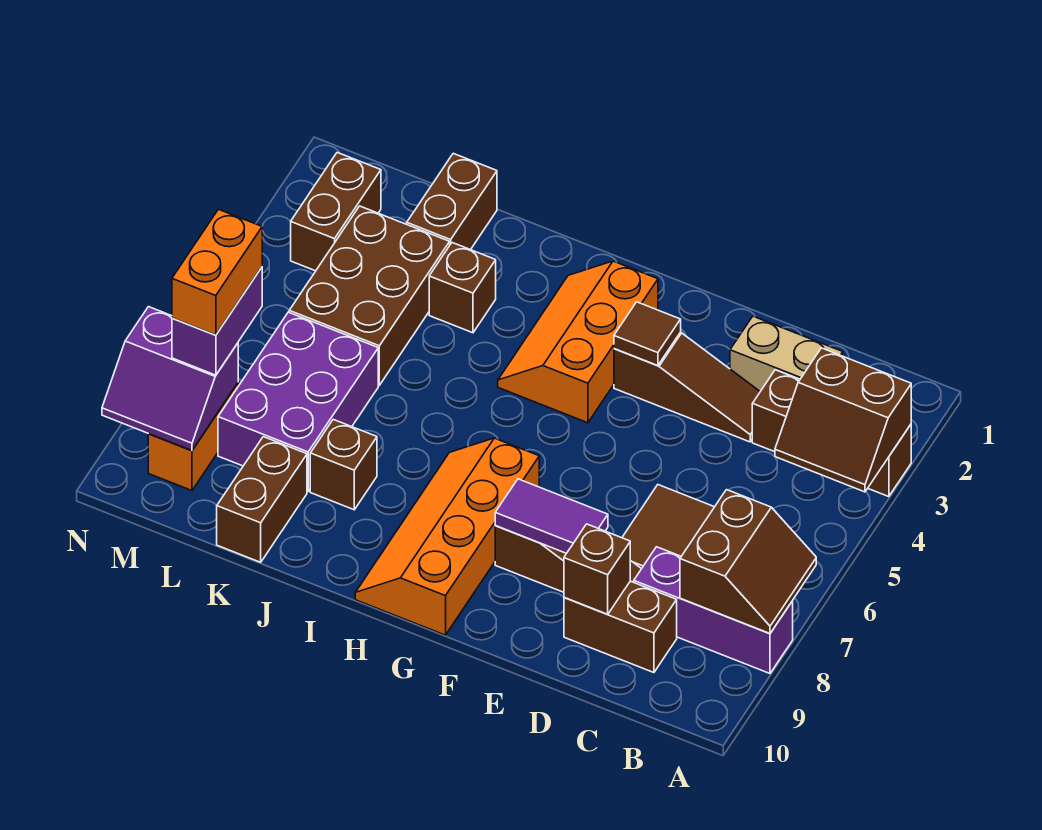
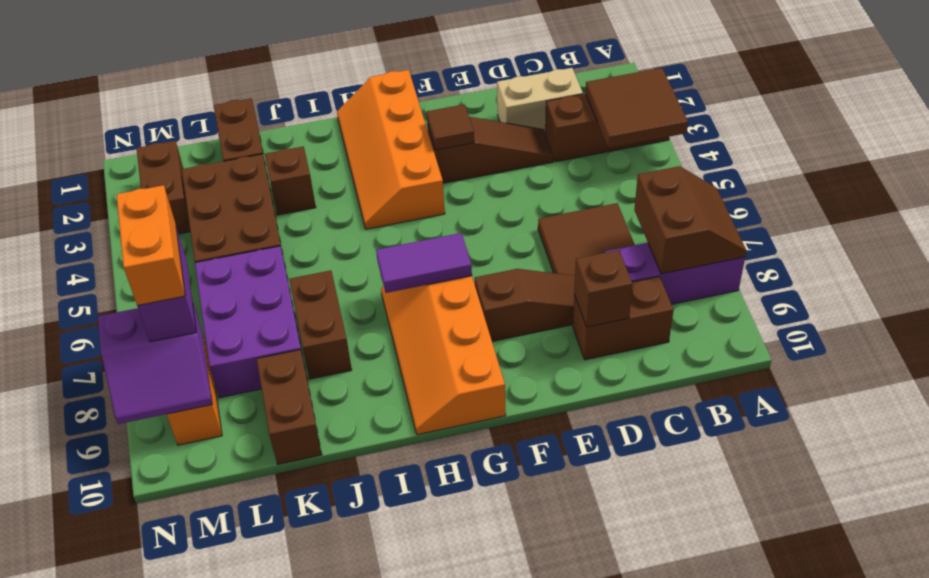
brown slope A3:B4 level 2 top 3 -> brown tile A3:B4 level 2
purple tile E8:F8 level 2 -> purple tile G7:H7 level 2
orange slope G2:H4 level 1 top G -> orange slope G1:H4 level 1 top G
brown brick J8 level 1 -> brown brick J7:J8 level 1

